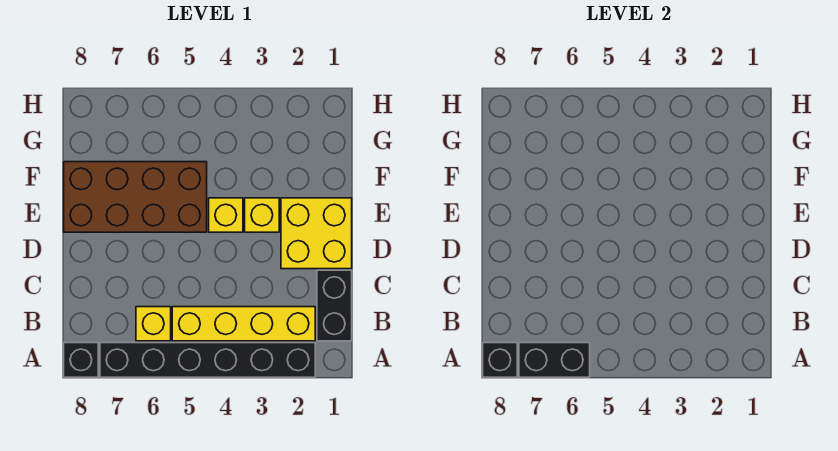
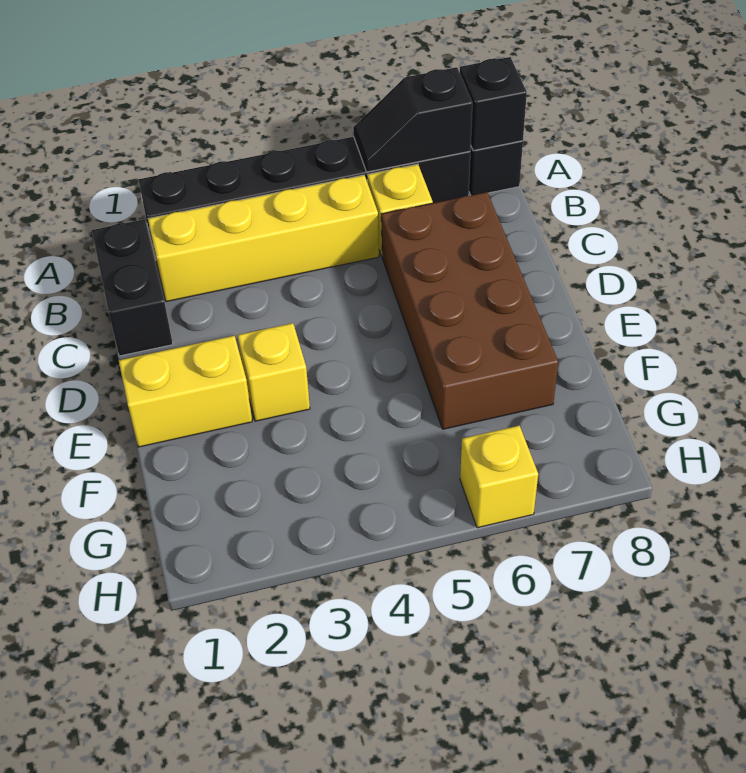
black brick A6:A7 level 2 -> black slope A6:A7 level 2 top 7
yellow brick D1:E2 level 1 -> yellow brick E1:E2 level 1
yellow brick E4 level 1 -> yellow brick H6 level 1
brown brick E5:F8 level 1 -> brown brick C6:F7 level 1

